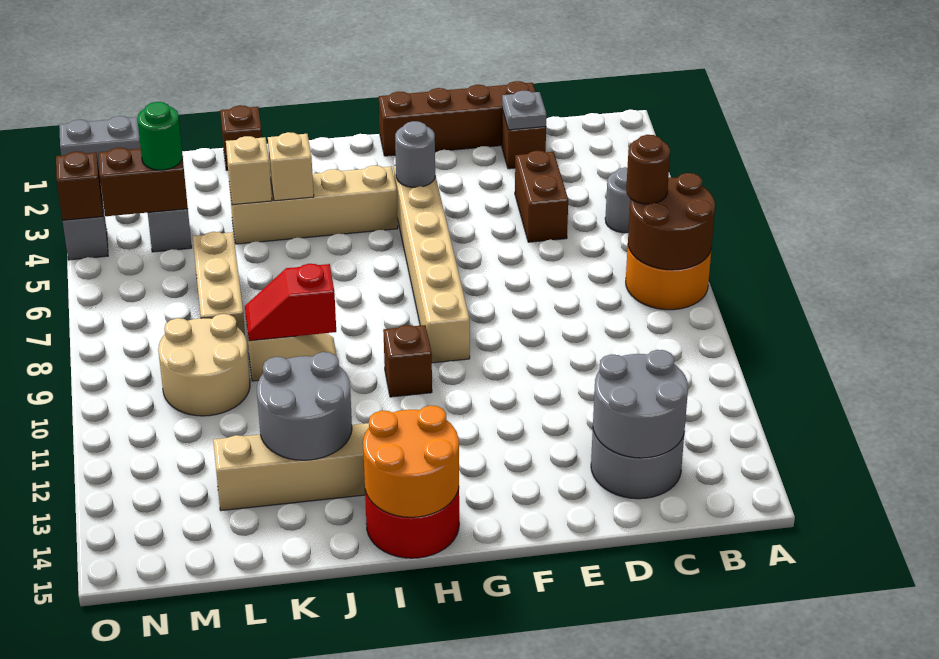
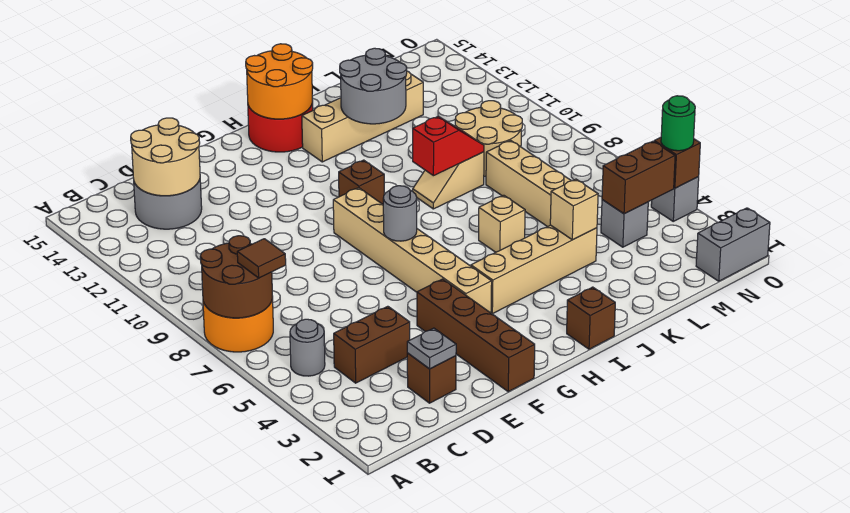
brown round brick B7 level 3 -> brown tile B7 level 3
grey round brick C13:D14 level 2 -> tan round brick C13:D14 level 2
brown brick D1:G1 level 1 -> brown brick F1:F4 level 1
brown brick D4:D5 level 1 -> brown brick C4:D4 level 1
grey round brick G4 level 2 -> grey round brick G7 level 2
tan brick J4 level 2 -> tan brick J6 level 1
brown brick K1 level 1 -> brown brick I1 level 1
green round brick M4 level 3 -> green round brick O4 level 3

